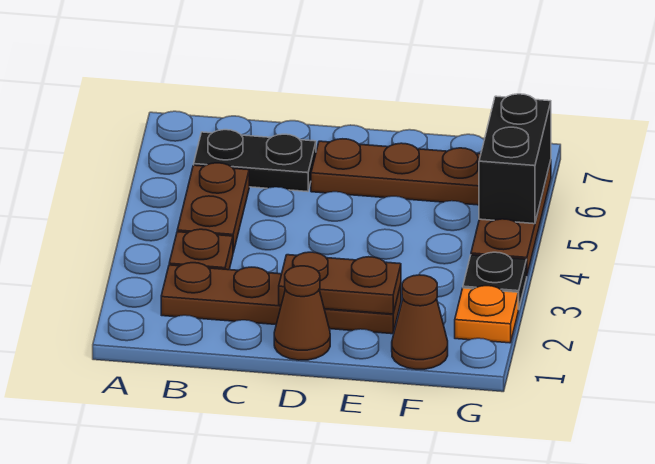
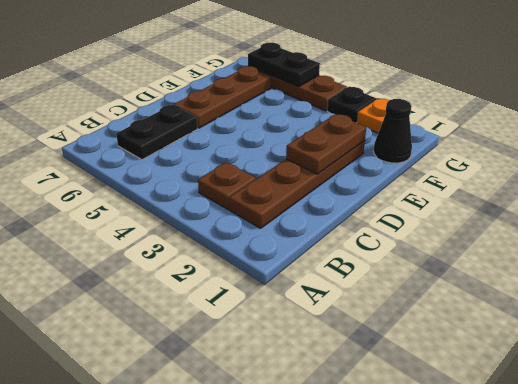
brown plate B4:B5 level 1 -> none
brown cone D1 level 1 -> none
brown cone F1 level 1 -> black cone F1 level 1
black brick G5:G6 level 2 -> black plate G5:G6 level 2

